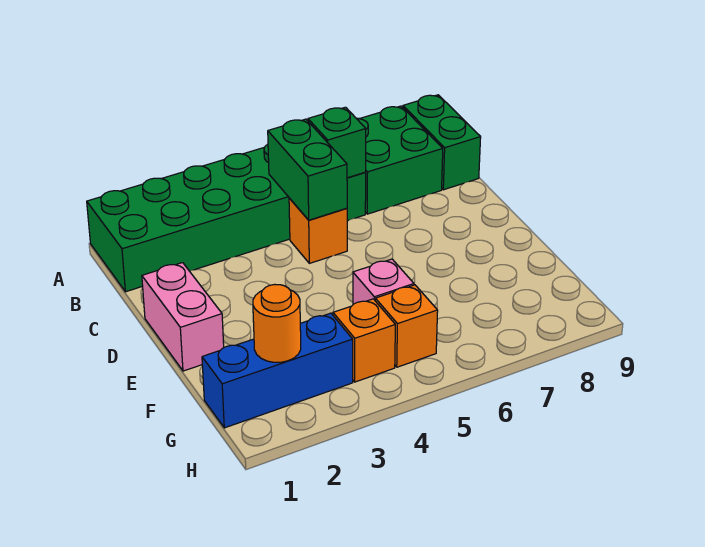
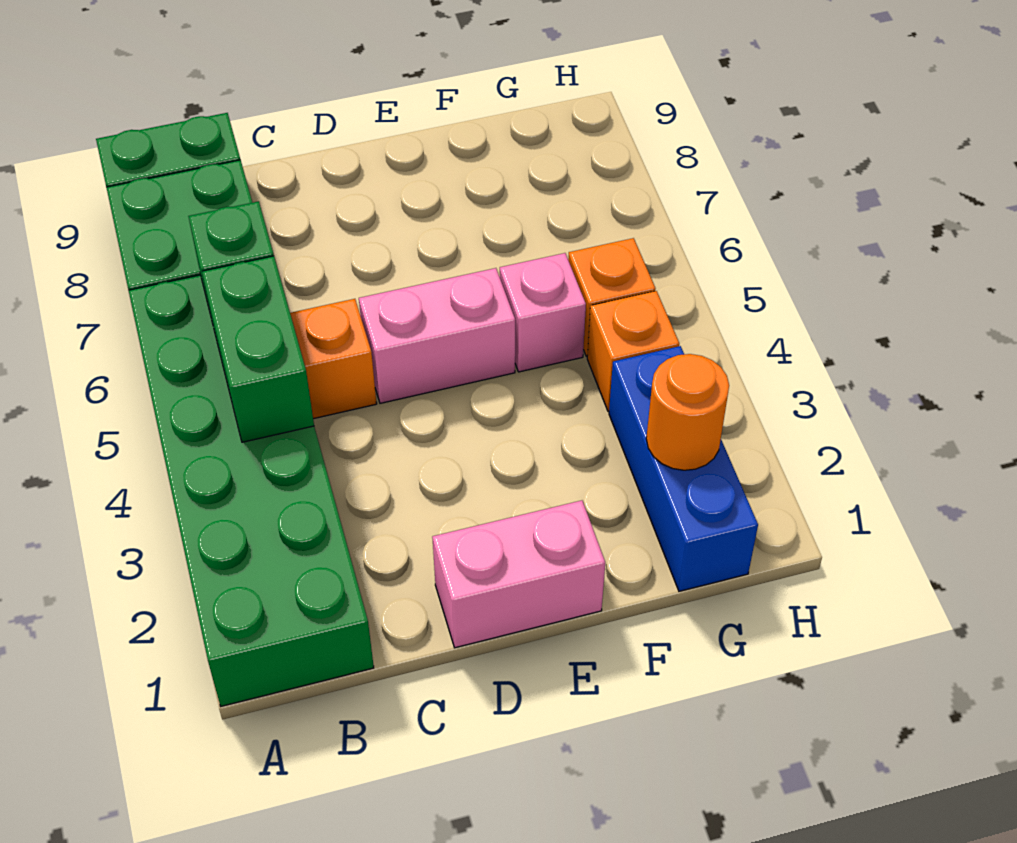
green brick B5:C5 level 2 -> green brick B4:B5 level 2
none -> pink brick D5:E5 level 1

